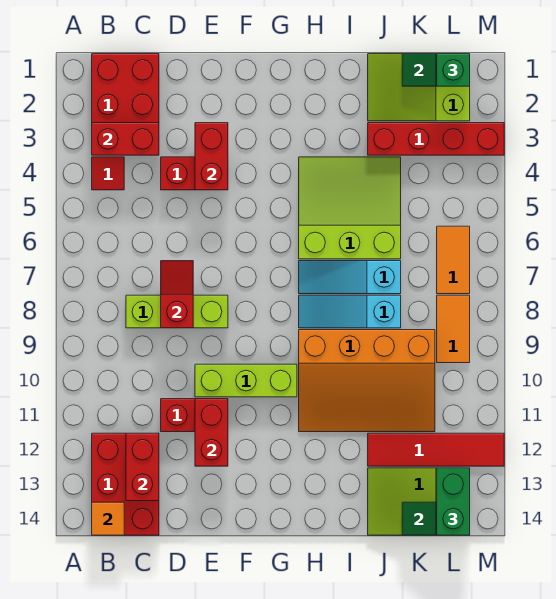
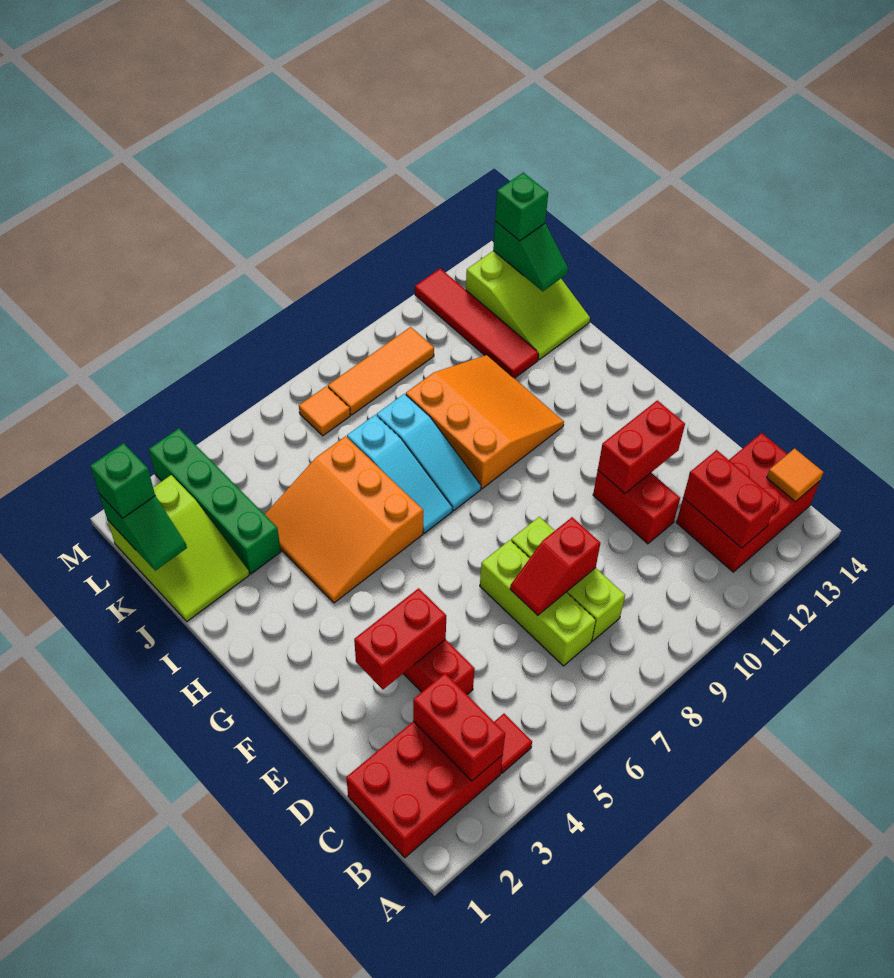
red brick C12:C13 level 2 -> red brick B12:C12 level 2
lime brick E10:G10 level 1 -> lime brick C7:E7 level 1
lime slope H4:J6 level 1 top 6 -> orange slope H4:J6 level 1 top 6
orange slope H9:K11 level 1 top 9 -> orange slope H9:J11 level 1 top 9
red brick J3:M3 level 1 -> green brick J3:M3 level 1
orange tile L6:L7 level 1 -> orange tile L7 level 1
orange tile L8:L9 level 1 -> orange tile L8:L10 level 1
green brick L13:L14 level 3 -> green brick L14 level 3

